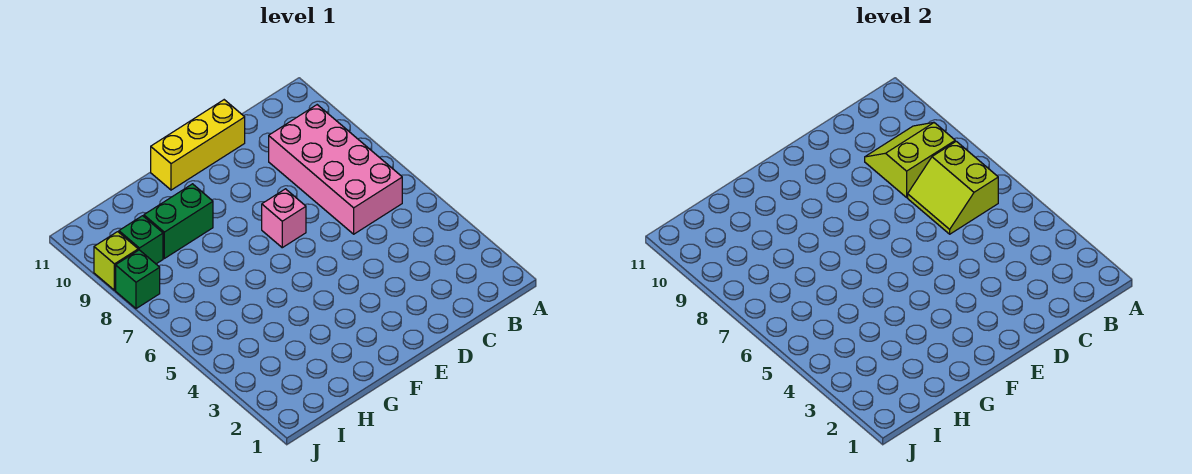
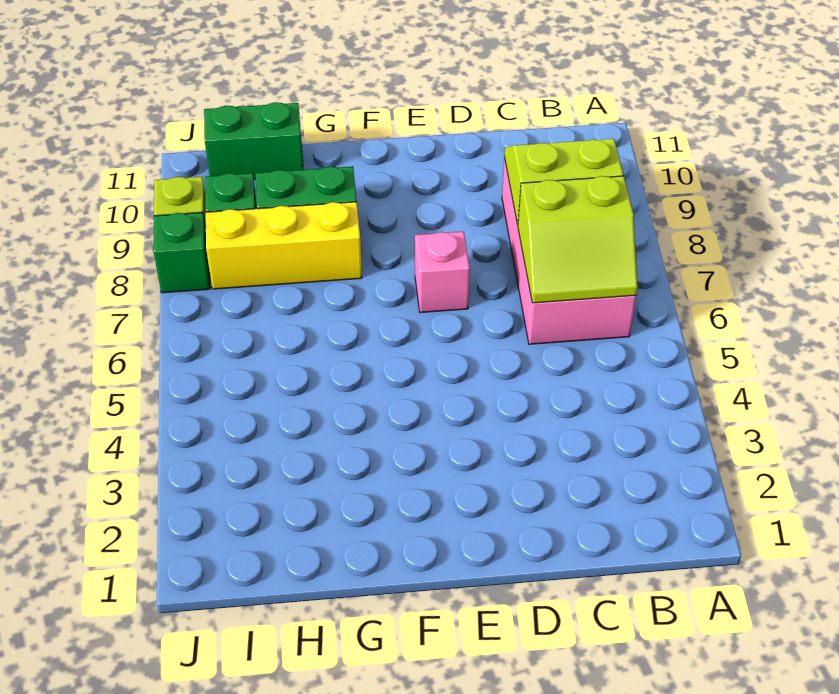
lime slope B6:C7 level 2 top B -> lime slope B6:C7 level 2 top 7
yellow brick D11:F11 level 1 -> yellow brick G8:I8 level 1
none -> green brick H11:I11 level 1

